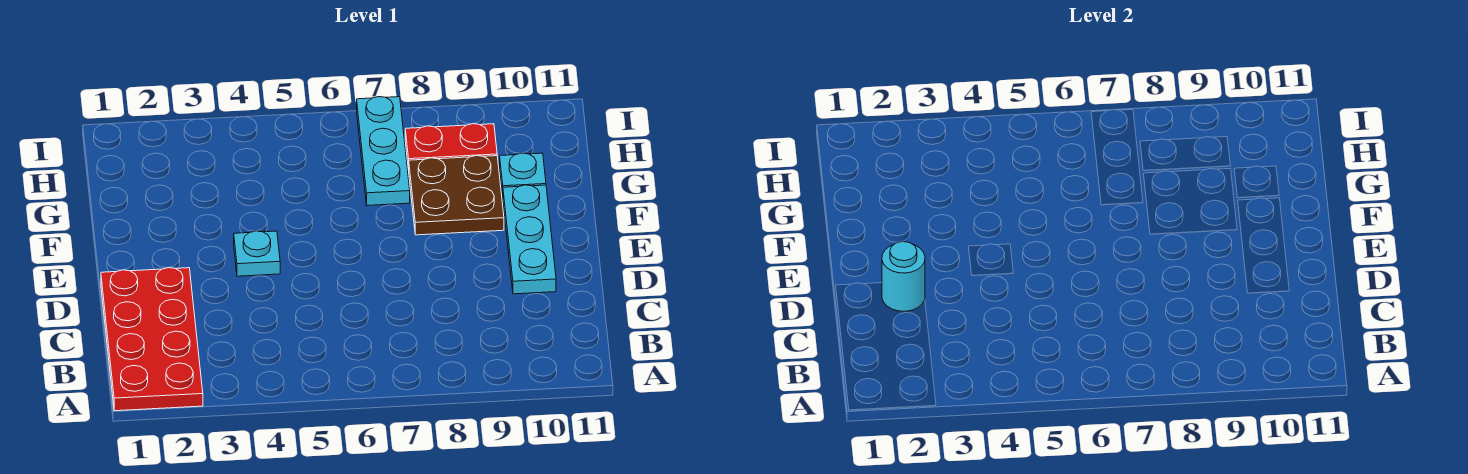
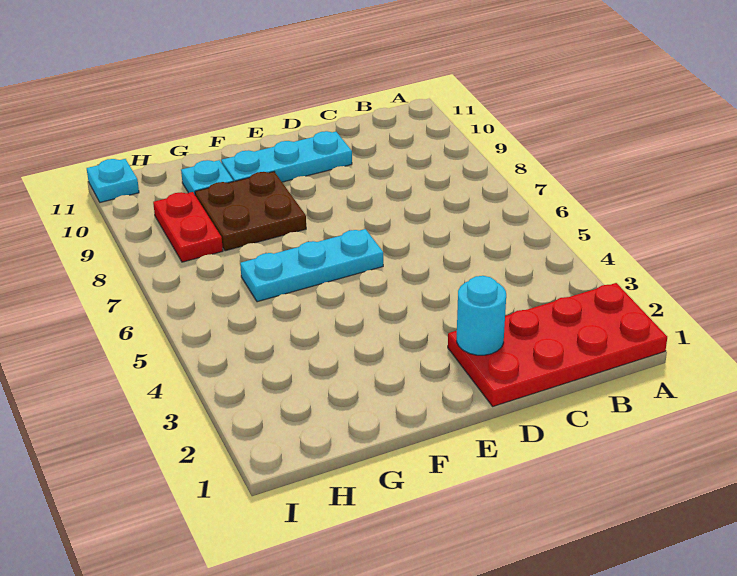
cyan plate E4 level 1 -> cyan plate I11 level 1
cyan plate G7:I7 level 1 -> cyan plate E6:G6 level 1

